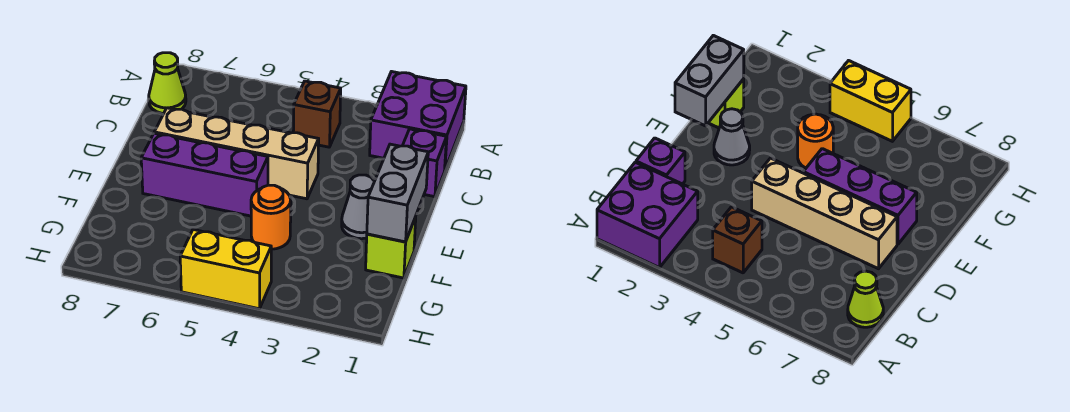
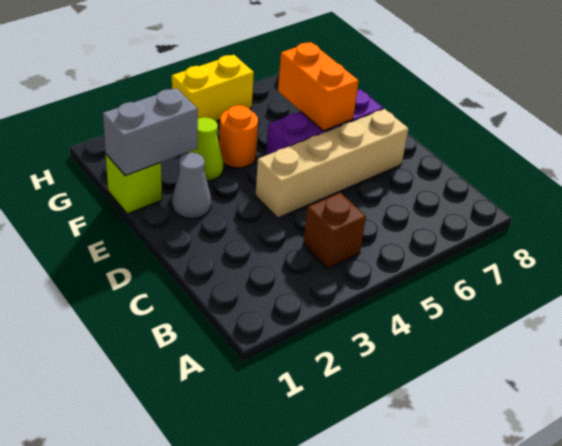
purple brick A1:B2 level 1 -> none
lime cone B8 level 1 -> lime cone F3 level 1
purple brick C1 level 1 -> none
grey brick E1:F1 level 2 -> grey brick F1:F2 level 2
none -> orange brick E6:F6 level 2

